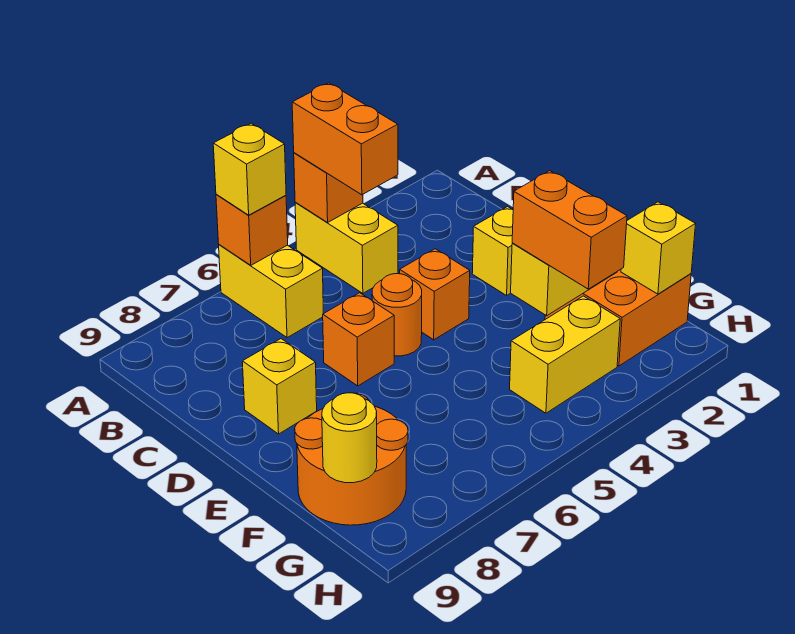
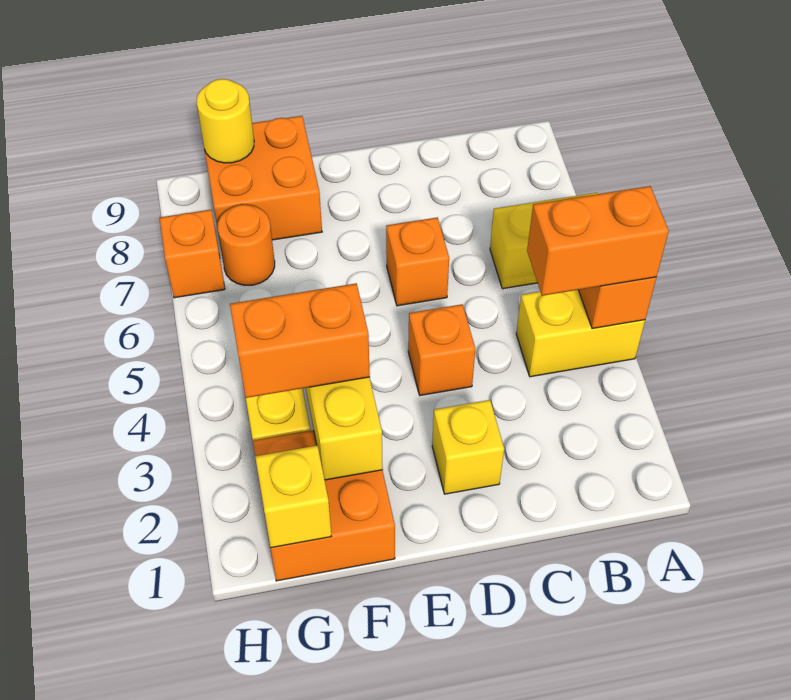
orange brick A6 level 2 -> orange brick H7 level 1
yellow brick A6 level 3 -> none
orange round brick D5 level 1 -> orange round brick G7 level 1
yellow brick D8 level 1 -> none
orange round brick F8:G9 level 1 -> orange brick F8:G9 level 1

